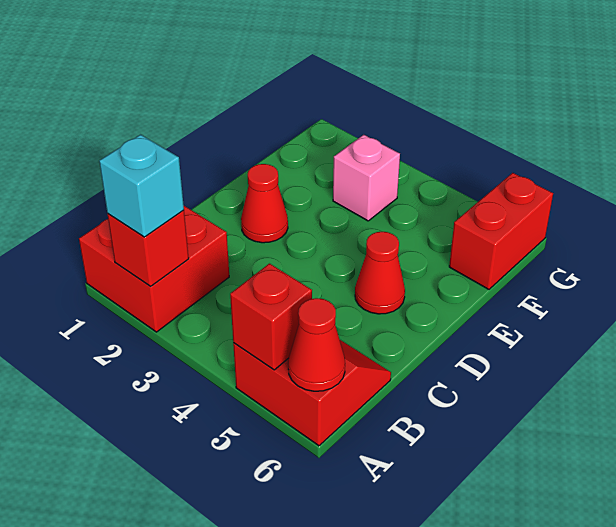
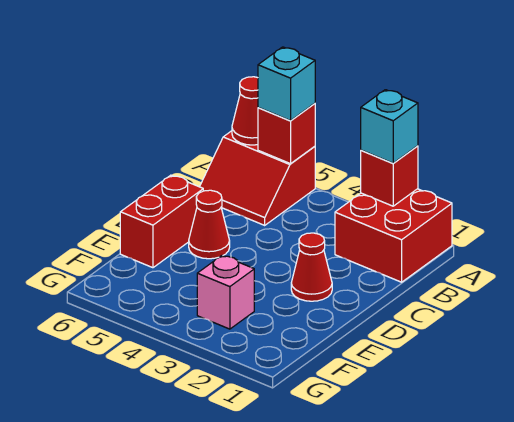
none -> cyan brick A5 level 3
red brick F6:G6 level 1 -> red brick D6:E6 level 1

